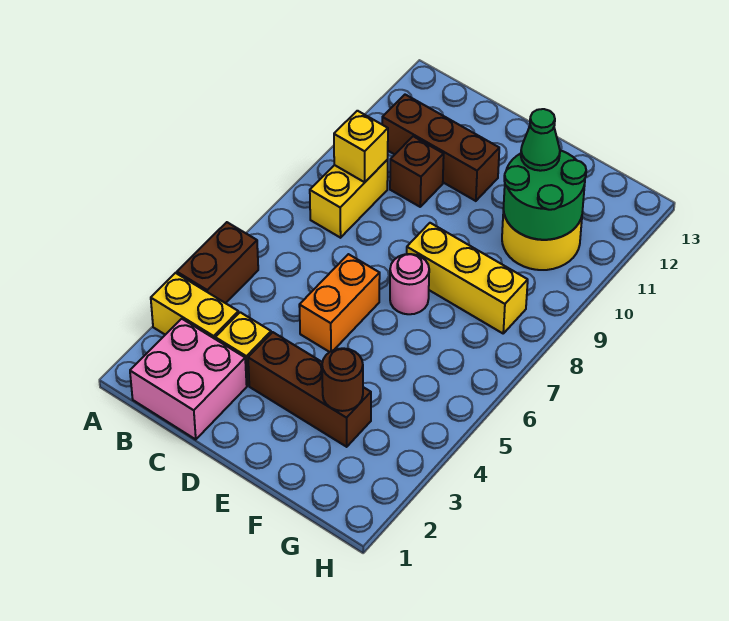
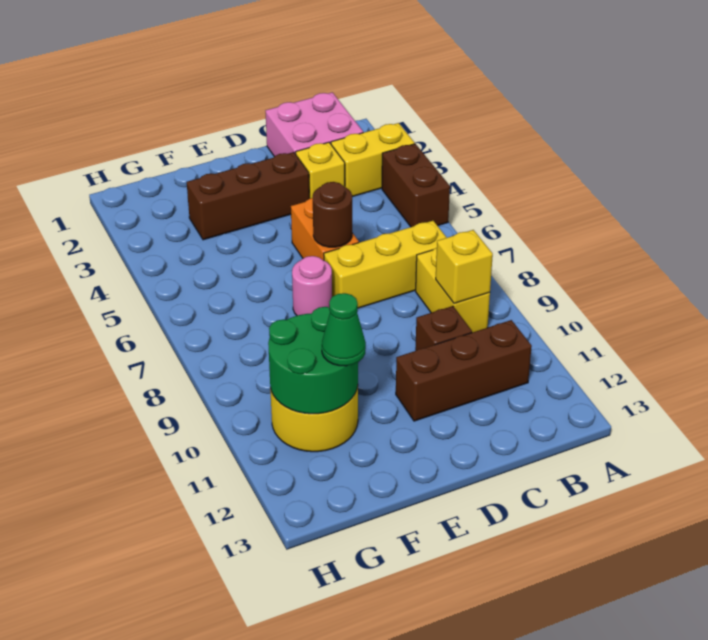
yellow brick E8:G8 level 1 -> yellow brick B7:D7 level 1
brown round brick F3 level 2 -> brown round brick D6 level 2

